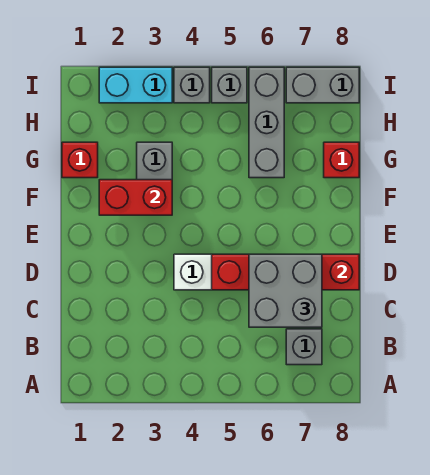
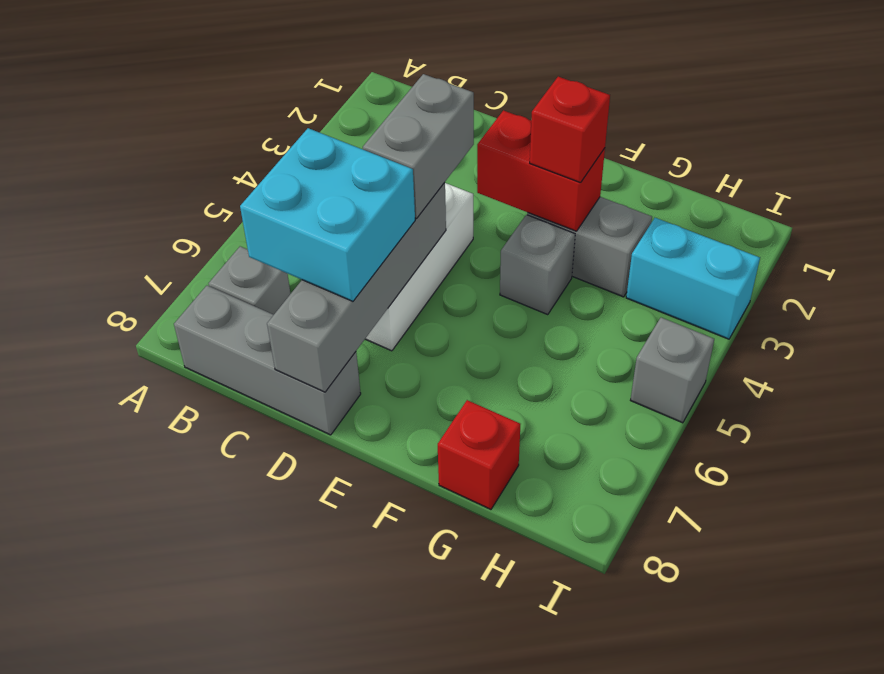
grey brick C6:D7 level 3 -> cyan brick C6:D7 level 3
red brick D5:D8 level 2 -> grey brick D5:D8 level 2
red brick F2:F3 level 2 -> red brick E3:F3 level 2
red brick G1 level 1 -> red brick F3 level 3
grey brick G6:I6 level 1 -> grey brick B8:D8 level 1
cyan brick I2:I3 level 1 -> cyan brick H3:I3 level 1
grey brick I4 level 1 -> grey brick F4 level 1
grey brick I7:I8 level 1 -> grey brick D4:D5 level 3

